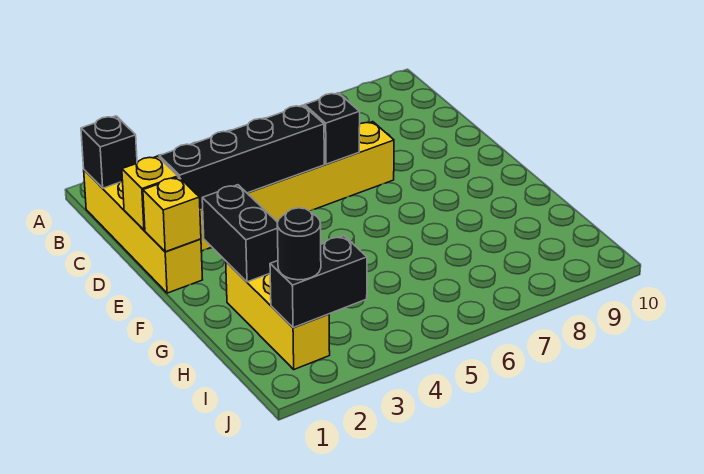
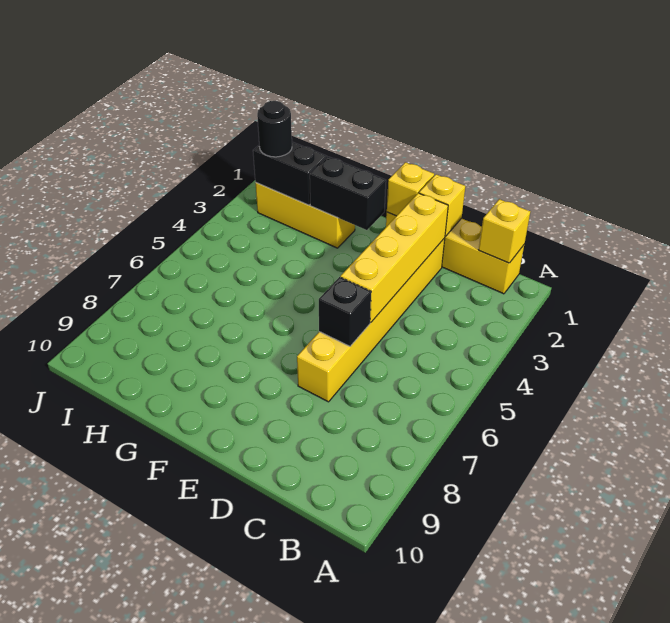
black brick B1 level 2 -> yellow brick B1 level 2
black brick D2:D5 level 2 -> yellow brick D2:D5 level 2
black brick I2:I3 level 2 -> black brick H2:I2 level 2

